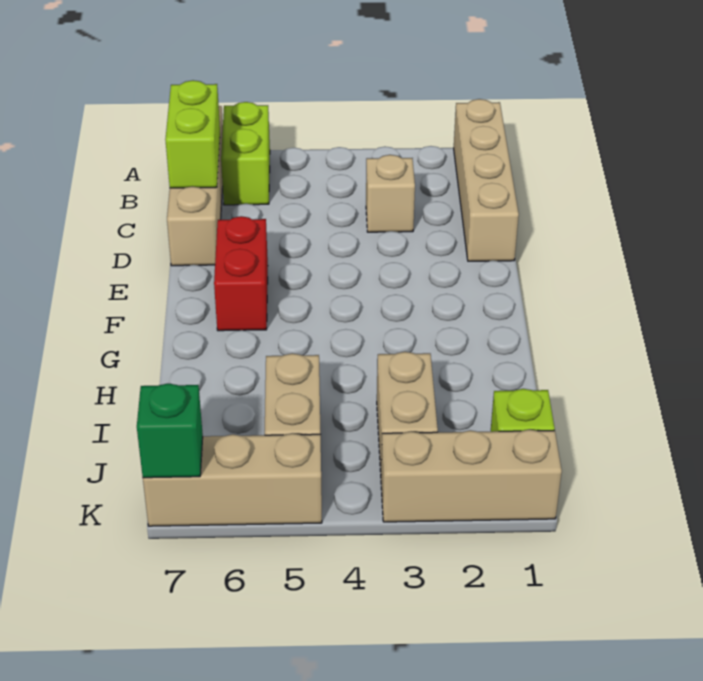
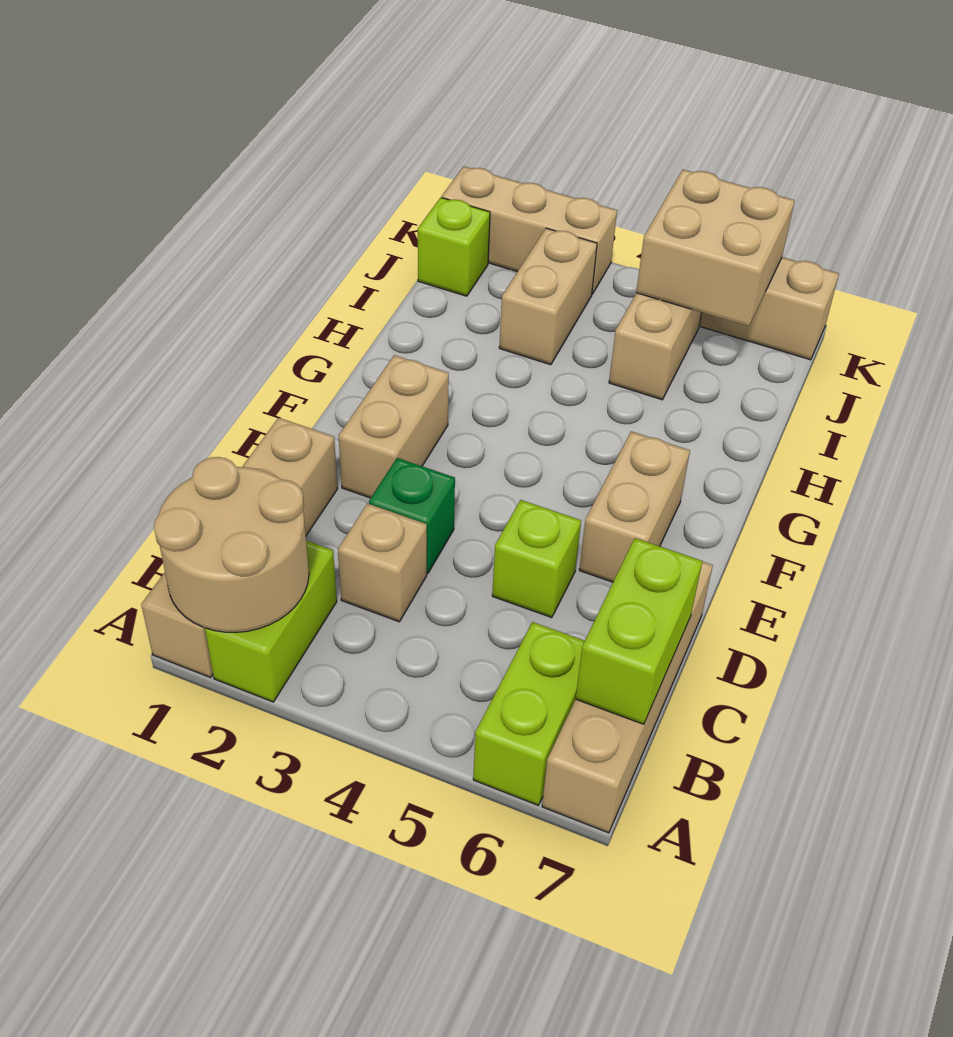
none -> tan round brick A1:B2 level 2
none -> lime brick A2:B2 level 1
none -> lime brick D5 level 1
none -> tan brick E2:F2 level 1
red brick E6:F6 level 1 -> tan brick E6:F6 level 1
none -> tan brick J5:K6 level 2
green brick K7 level 2 -> green brick D3 level 1

